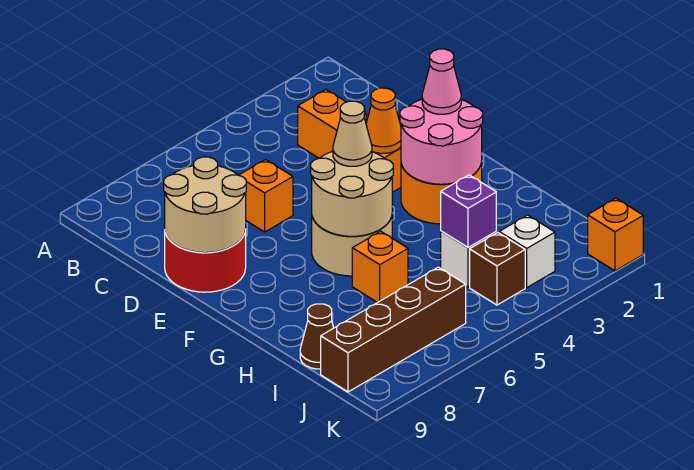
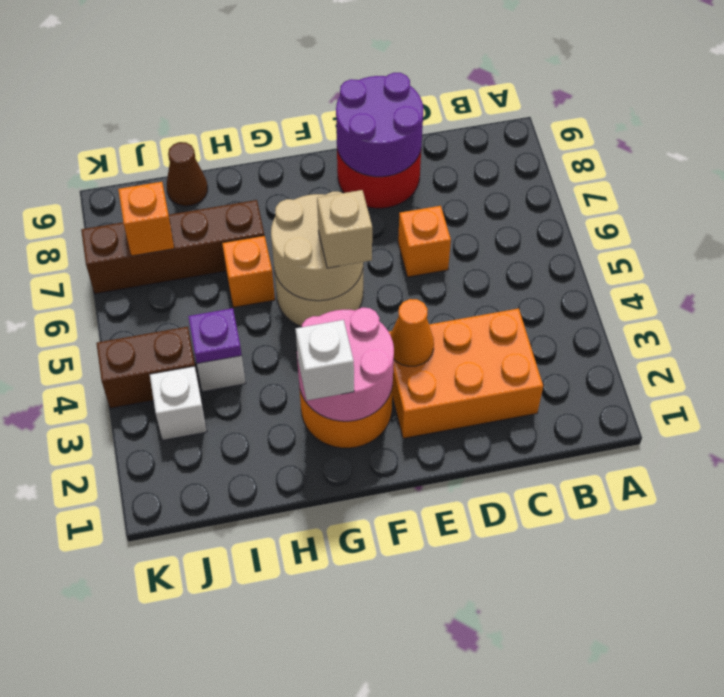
orange brick C3:E3 level 1 -> orange brick C2:E3 level 1
tan round brick D8:E9 level 2 -> purple round brick D8:E9 level 2
pink cone F2 level 3 -> none
tan cone F5 level 3 -> tan brick F5 level 3
none -> white brick G2 level 3
purple brick I4 level 2 -> purple plate I4 level 2
brown brick J4 level 1 -> brown brick J4:K4 level 1
brown brick J6:J9 level 1 -> brown brick H7:K7 level 1
orange brick K1 level 1 -> orange brick J7 level 2

